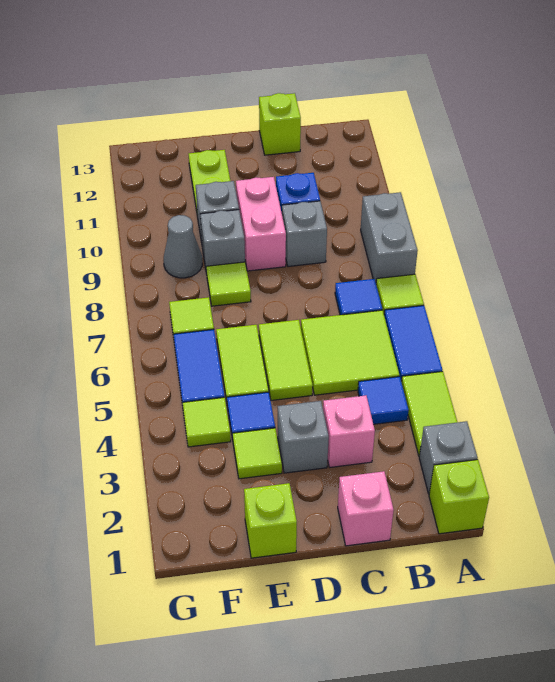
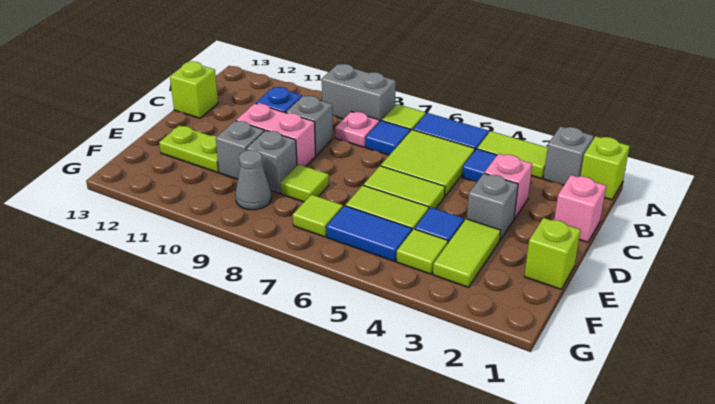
none -> pink plate B8 level 1
lime tile E3 level 1 -> lime tile E3:F3 level 1

